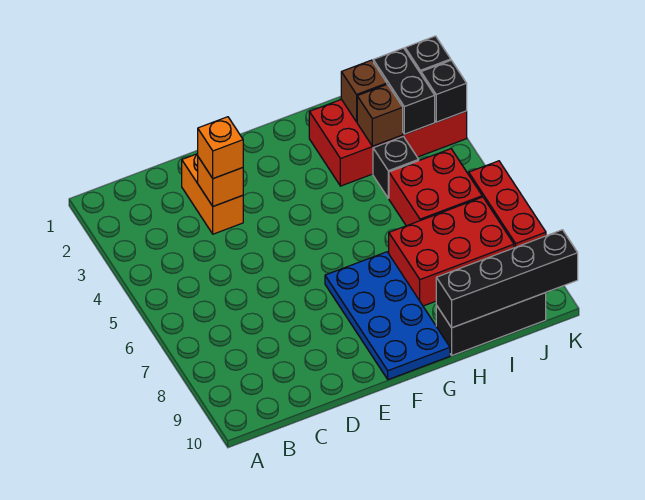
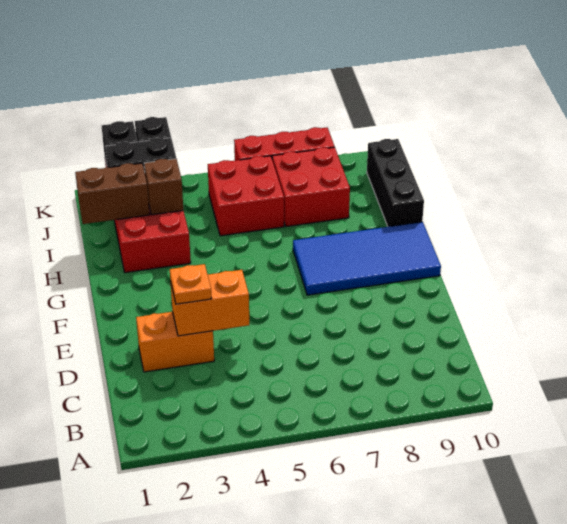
orange brick D3 level 2 -> orange brick D3:D4 level 2
orange brick D3 level 3 -> orange plate D3 level 3
blue plate F7:G10 level 1 -> blue tile F7:G10 level 1
red brick H7:J8 level 1 -> red brick I7:J8 level 1
black brick H10:K10 level 2 -> none
brown brick I2 level 2 -> brown brick I1:I2 level 2
black brick I4 level 1 -> none

